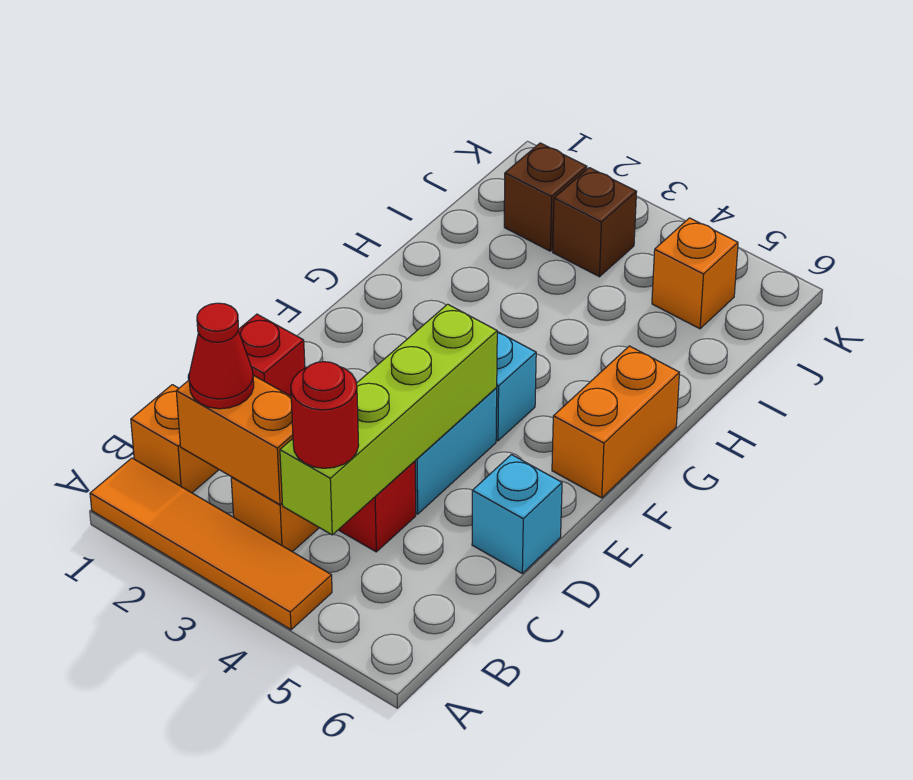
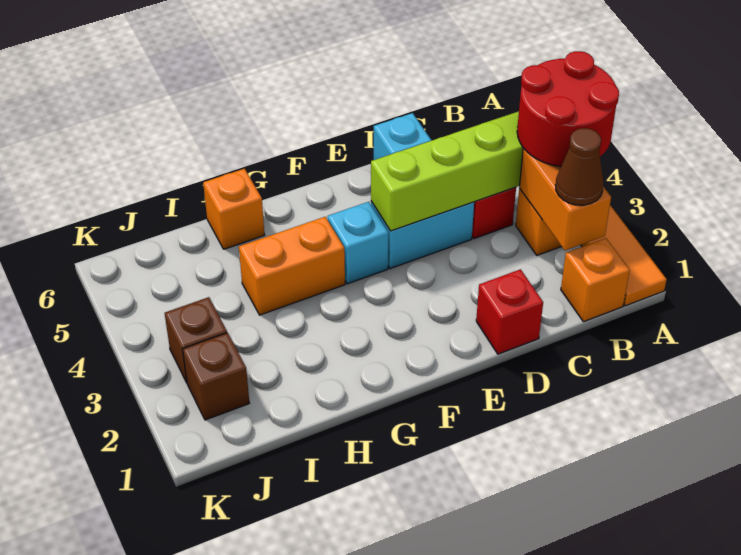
red cone B2 level 3 -> brown cone B2 level 3
red round brick B4 level 3 -> red round brick A3:B4 level 3
orange brick F6:G6 level 1 -> orange brick G4:H4 level 1
orange brick J5 level 1 -> orange brick H6 level 1

